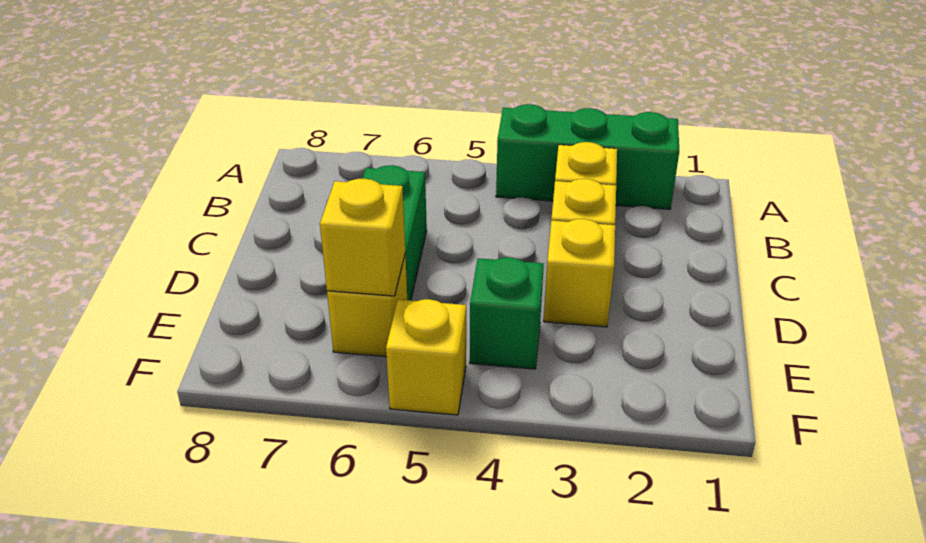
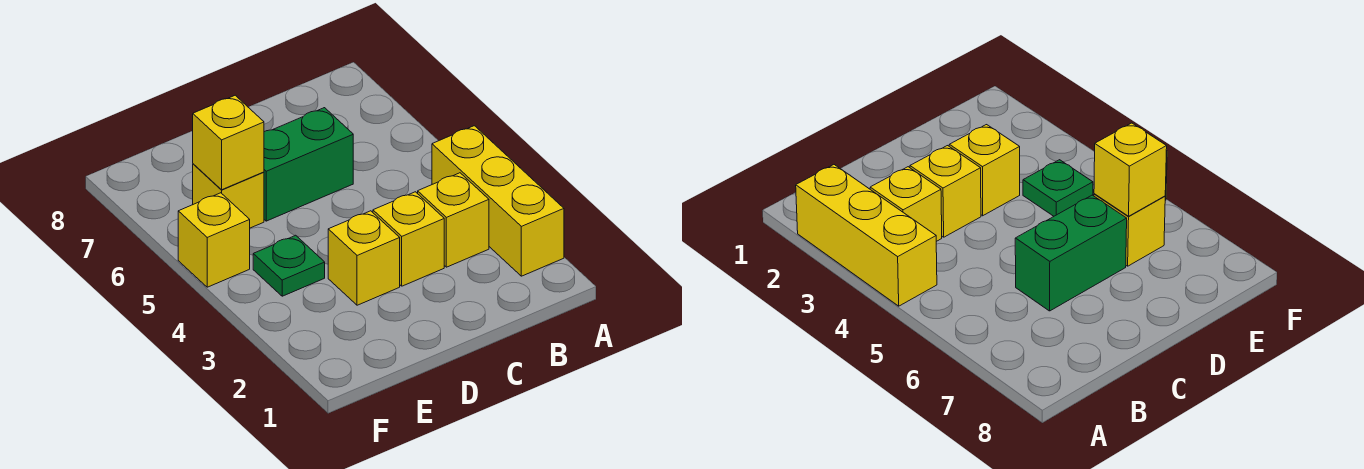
green brick A2:A4 level 1 -> yellow brick A2:A4 level 1
green brick E4 level 1 -> green plate E4 level 1

